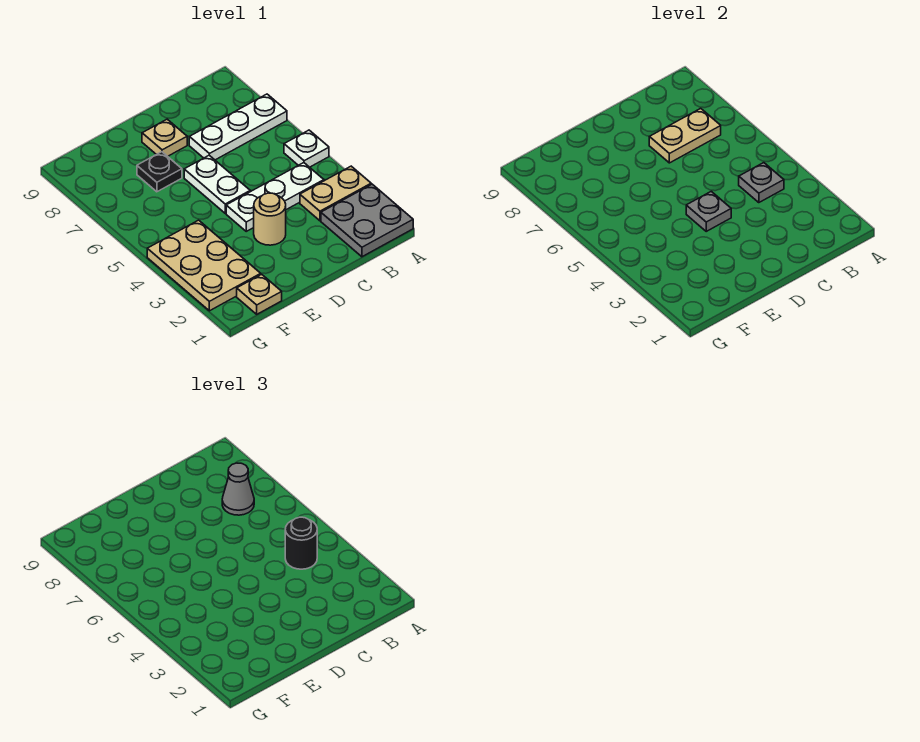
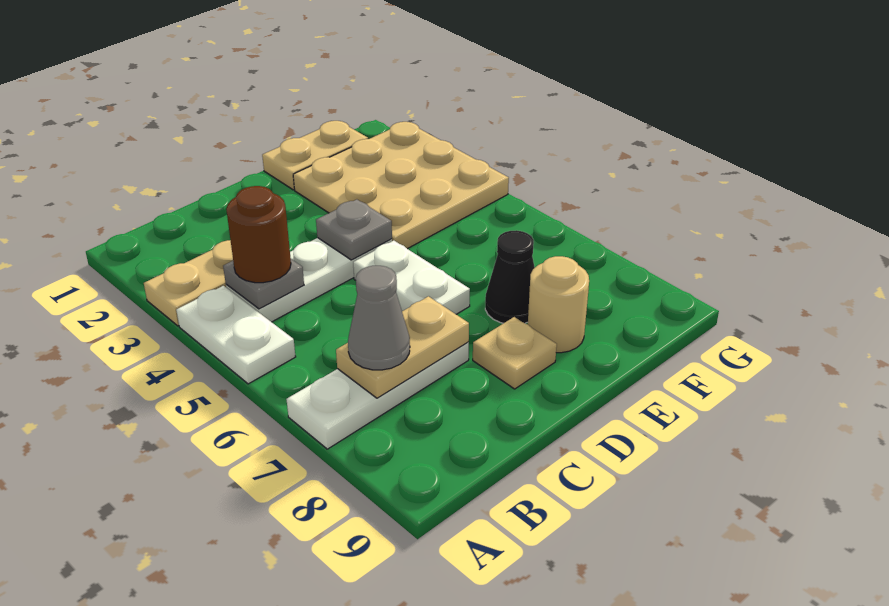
grey plate A1:B2 level 1 -> none
white plate A5 level 1 -> white plate A4:A5 level 1
black round brick B4 level 3 -> brown round brick B4 level 3
tan round brick D3 level 1 -> tan round brick E8 level 1
black plate E7 level 1 -> black cone E7 level 1
tan plate F1 level 1 -> tan plate E1:F1 level 1
tan plate F2:G4 level 1 -> tan plate E2:G4 level 1

